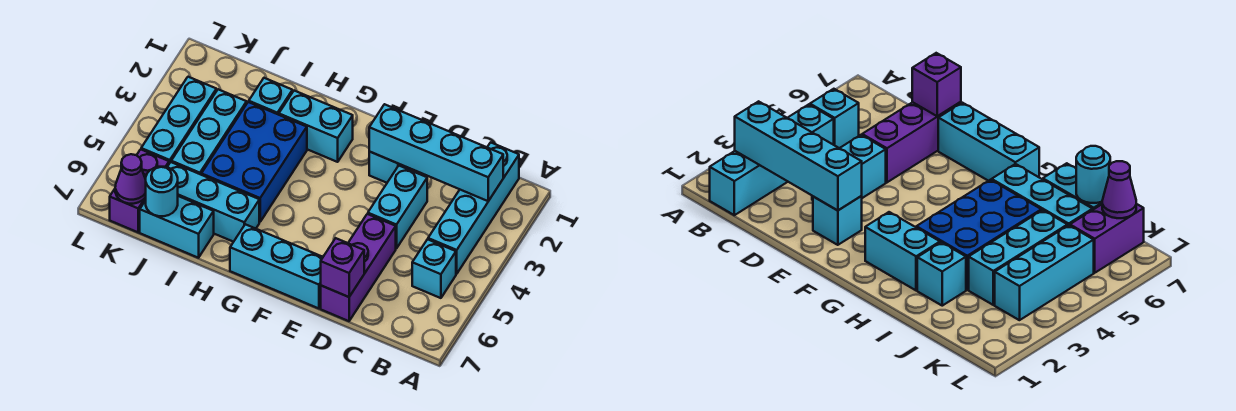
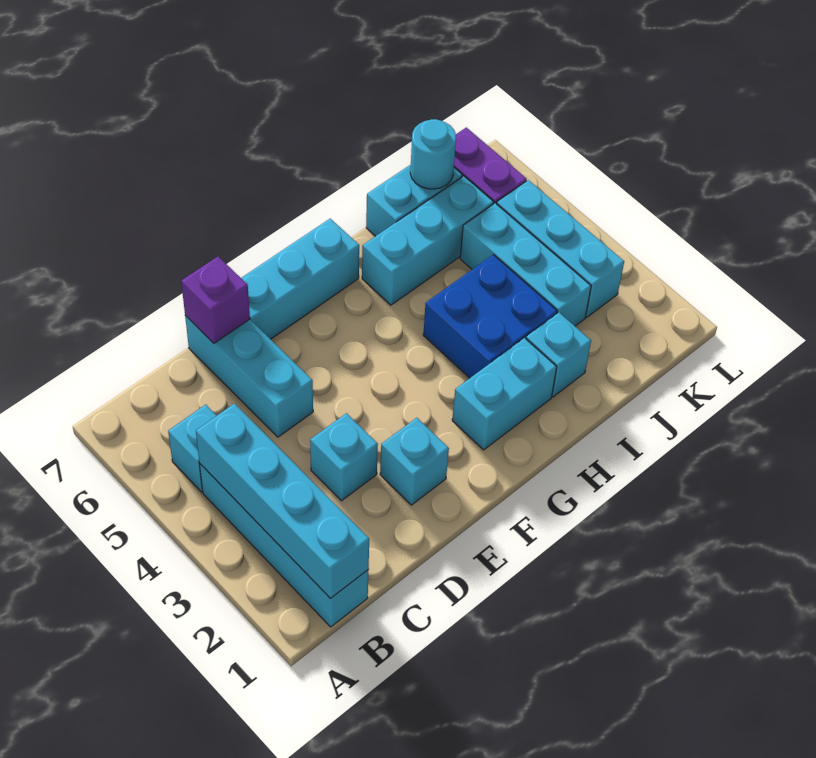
cyan brick B2:E2 level 2 -> cyan brick B1:B4 level 2
cyan brick D3:D4 level 1 -> cyan brick D3 level 1
purple brick D5:D7 level 1 -> cyan brick D5:D7 level 1
blue brick H3:I5 level 1 -> blue brick H3:I4 level 1
purple cone K7 level 2 -> none

